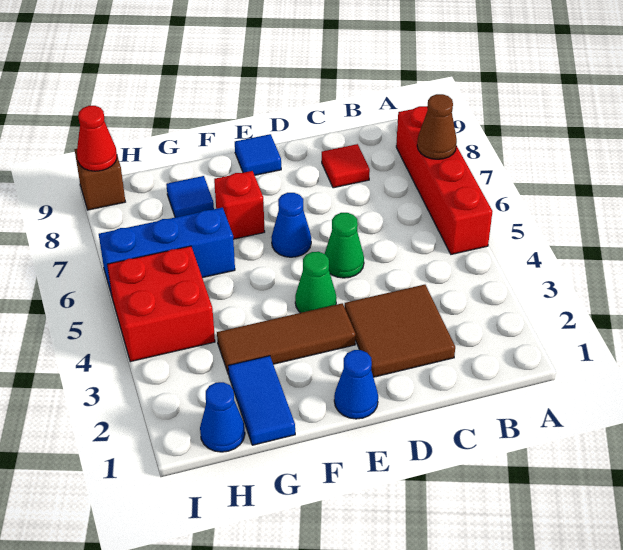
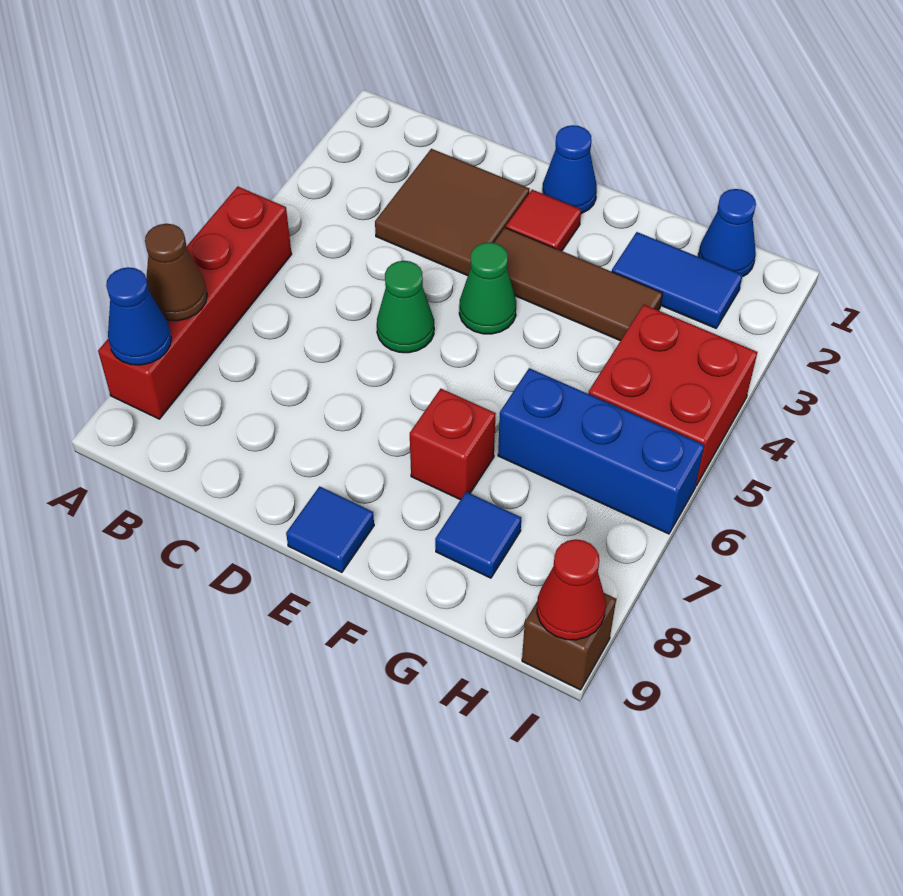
red tile C8 level 1 -> red tile E2 level 1
blue cone E6 level 1 -> blue cone A8 level 2
blue tile G1:G2 level 1 -> blue tile G2:H2 level 1

